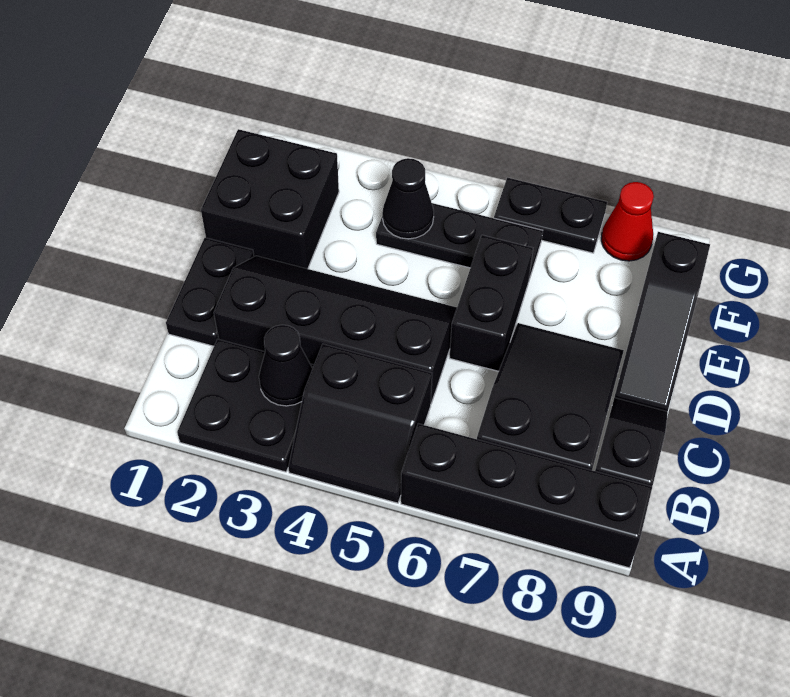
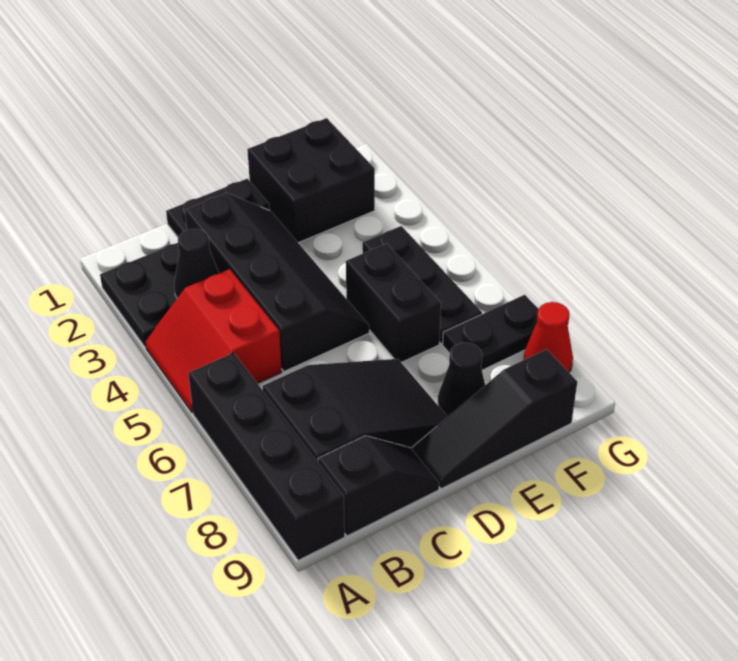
black slope A4:B5 level 1 top B -> red slope A4:B5 level 1 top B
black brick D6:E6 level 1 -> black brick E5:E6 level 1
black cone F4 level 2 -> black cone E8 level 1
black plate G6:G7 level 1 -> black plate F7:G7 level 1

